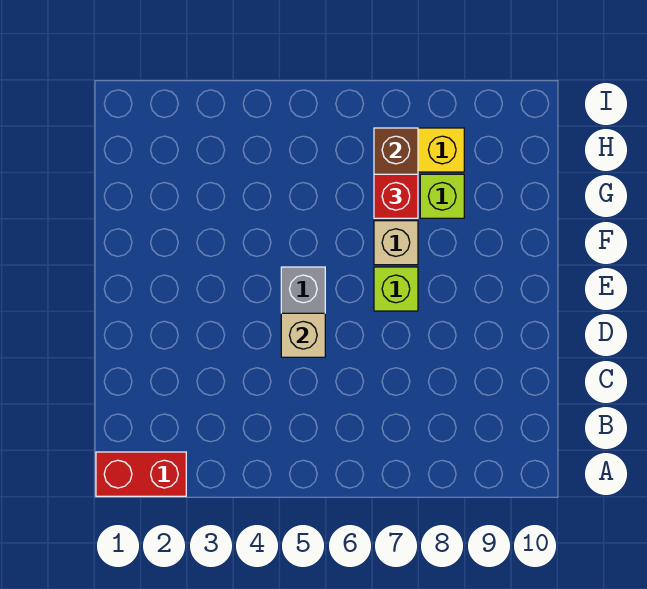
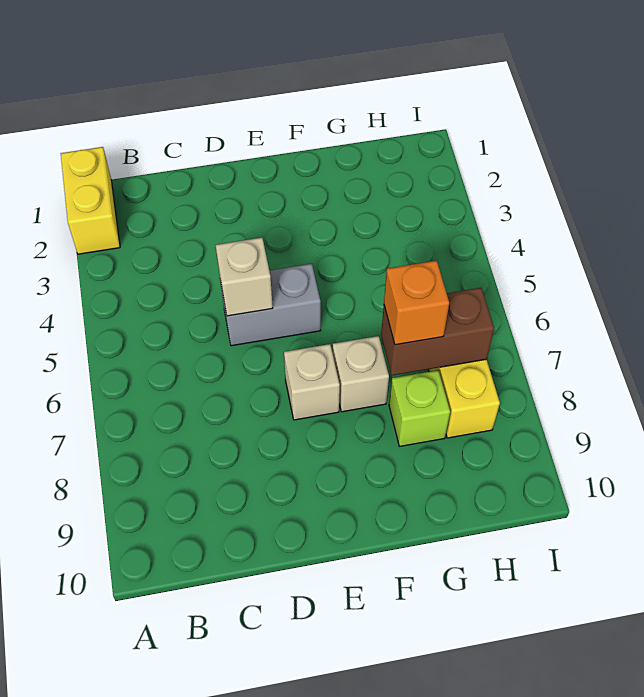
red brick A1:A2 level 1 -> yellow brick A1:A2 level 1
lime brick E7 level 1 -> tan brick E7 level 1
red brick G7 level 3 -> orange brick G7 level 3

